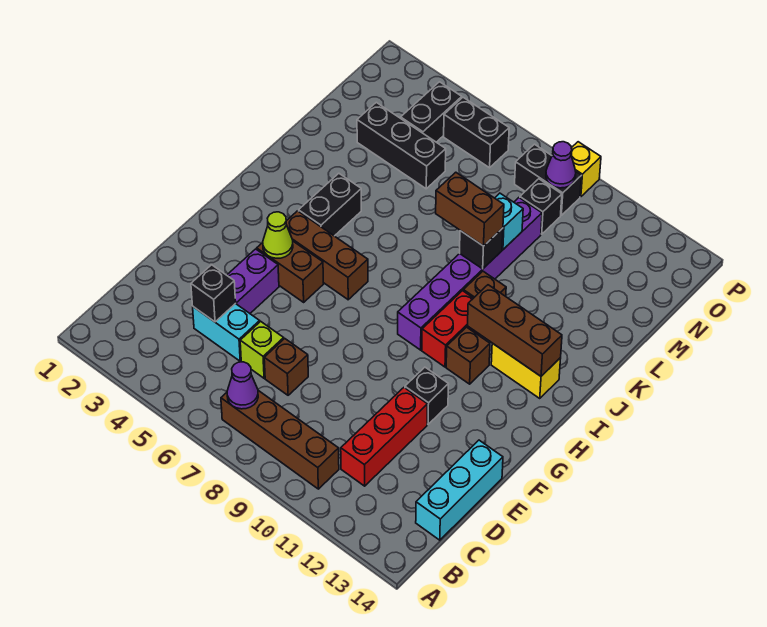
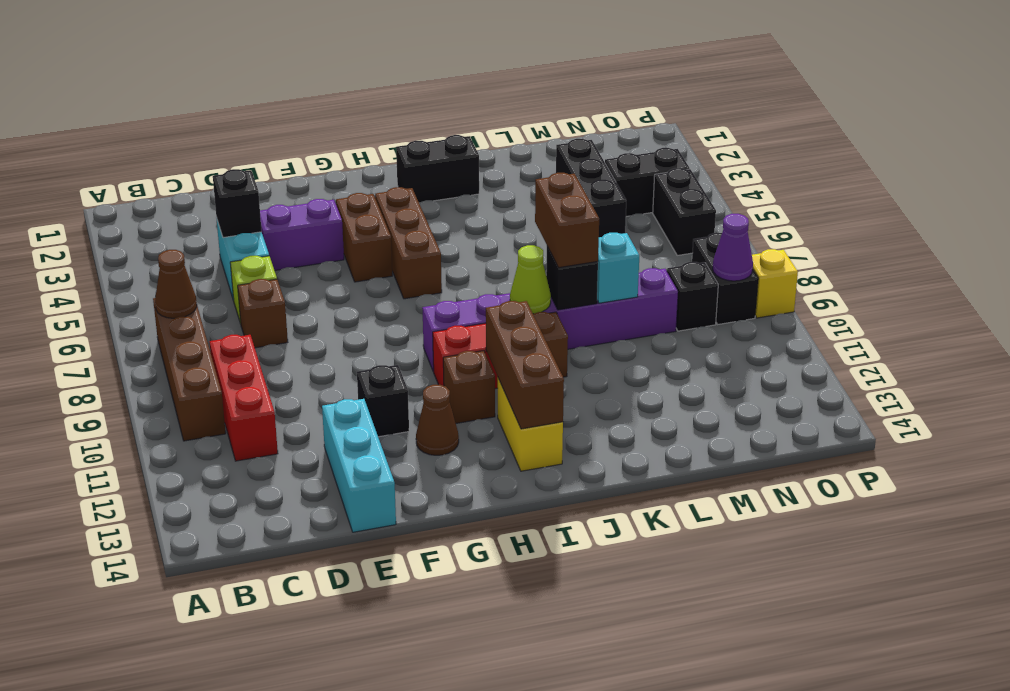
purple cone B7 level 2 -> brown cone B7 level 2
red brick C11:E11 level 1 -> red brick C9:C11 level 1
cyan brick C14:E14 level 1 -> cyan brick E12:E14 level 1
lime cone G4 level 2 -> lime cone J9 level 2
none -> brown cone G12 level 1
black brick I4:J4 level 1 -> black brick I2:J2 level 1

